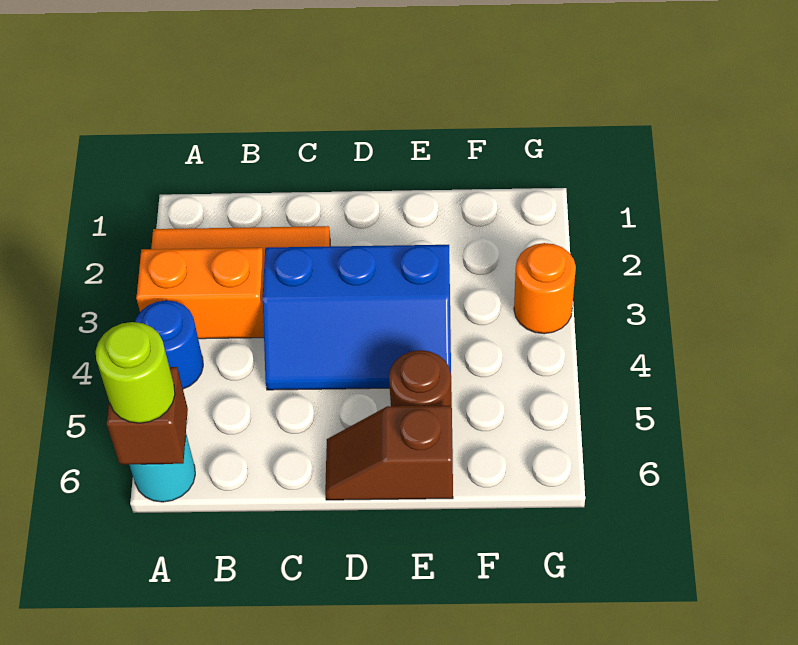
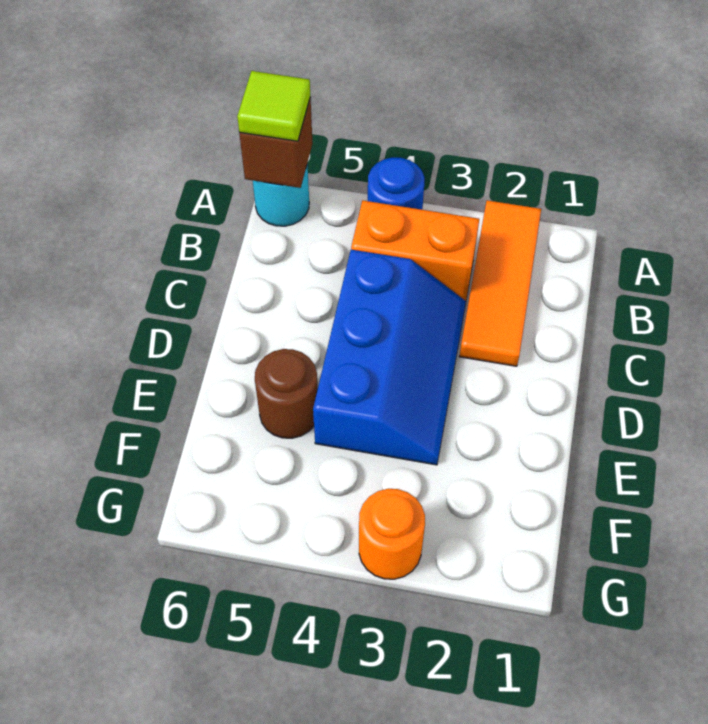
orange brick A3:B3 level 1 -> orange brick B3:B4 level 1
lime round brick A6 level 3 -> lime tile A6 level 3
blue slope C3:E4 level 1 top 3 -> blue slope C3:E4 level 1 top 4
brown slope D6:E6 level 1 top E -> none

